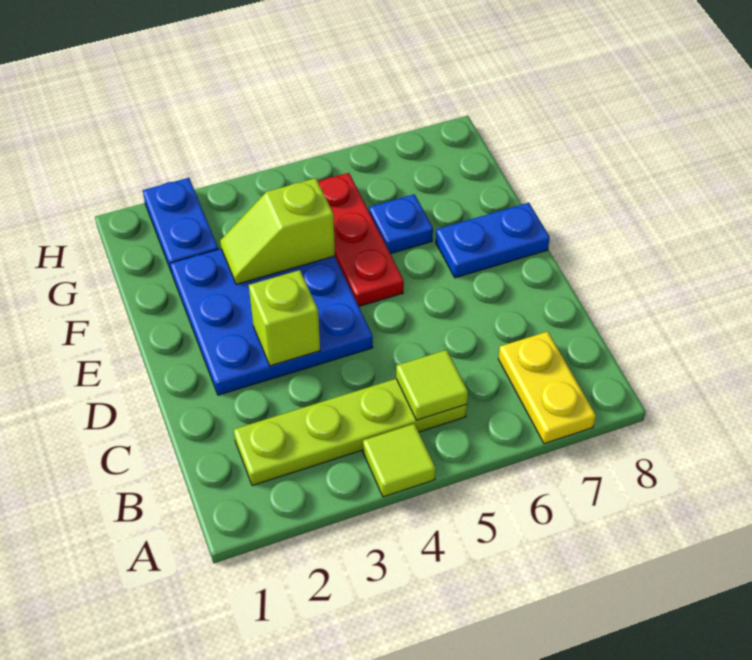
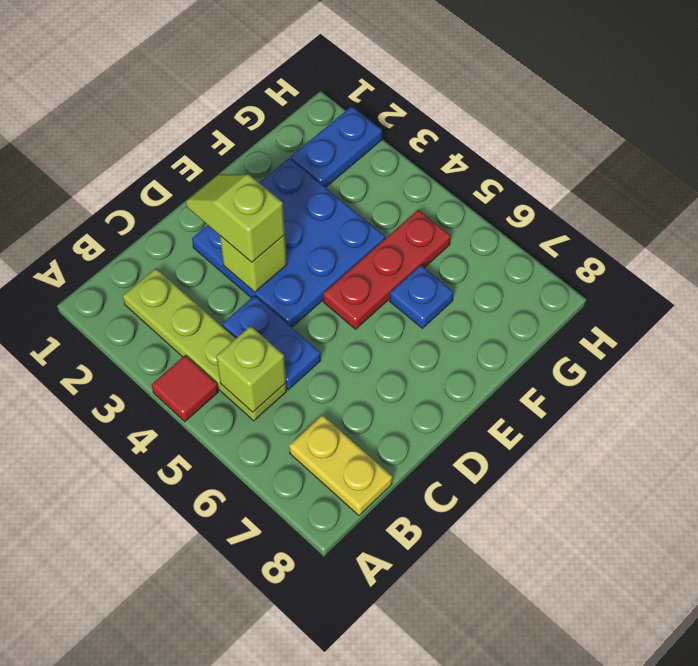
lime tile A4 level 1 -> red tile A4 level 1
yellow plate A7:B7 level 1 -> yellow plate B7:B8 level 1
lime tile B5 level 2 -> lime brick B5 level 2
blue plate E7:E8 level 1 -> blue plate C4:C5 level 1
lime slope F3:F4 level 2 top 4 -> lime slope D2:D3 level 3 top 3

